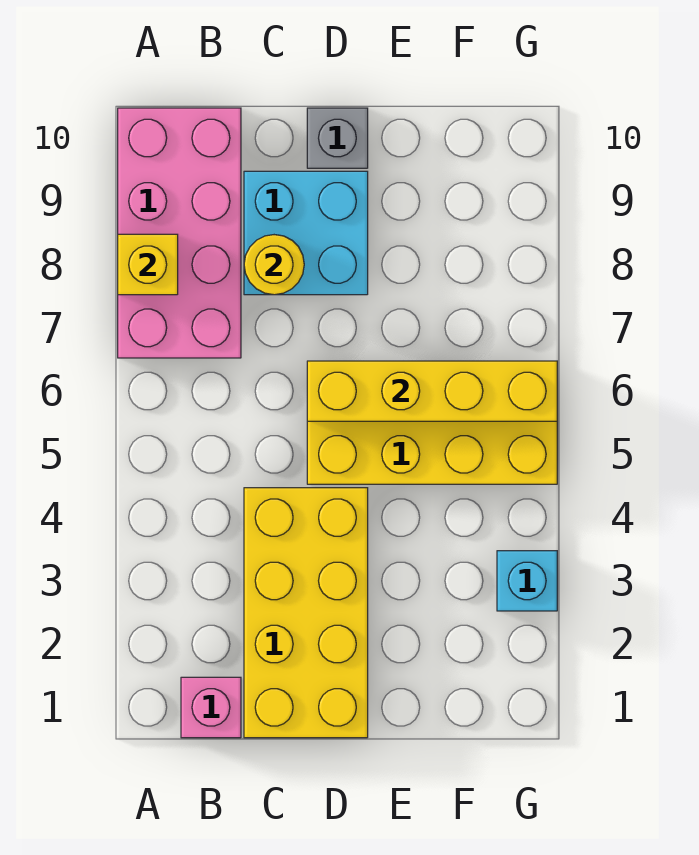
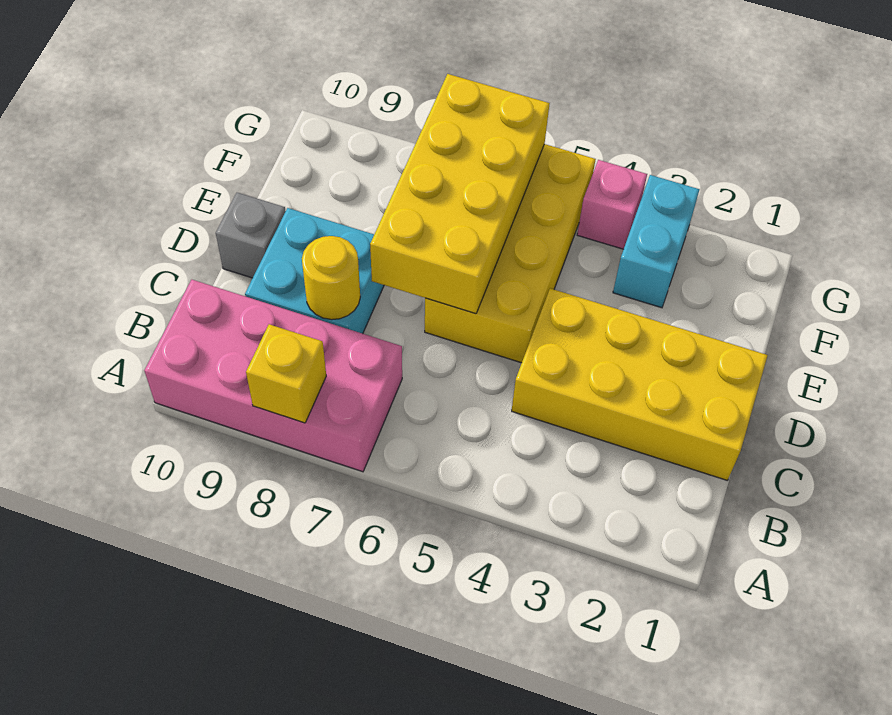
pink brick B1 level 1 -> pink brick G4 level 1
yellow brick D6:G6 level 2 -> yellow brick D6:G7 level 2
cyan brick G3 level 1 -> cyan brick F3:G3 level 1

